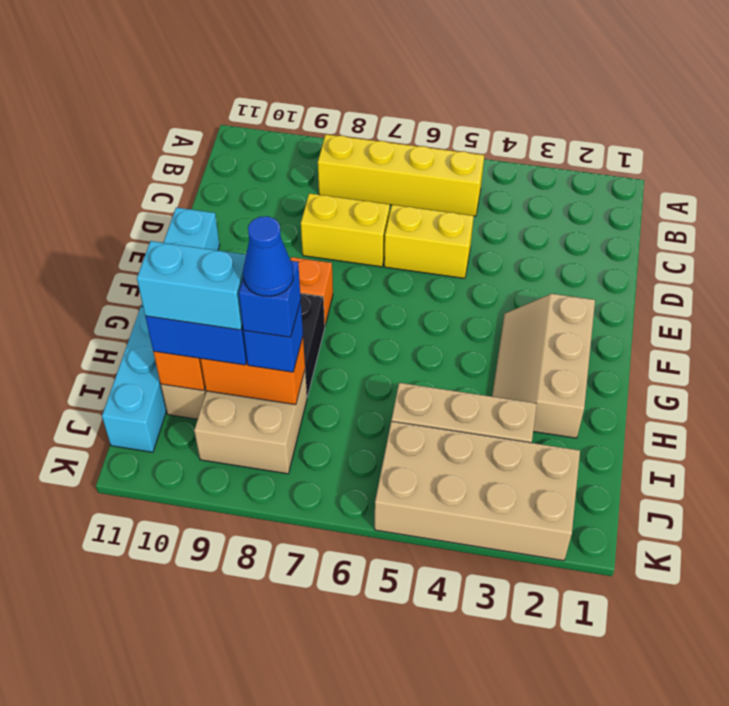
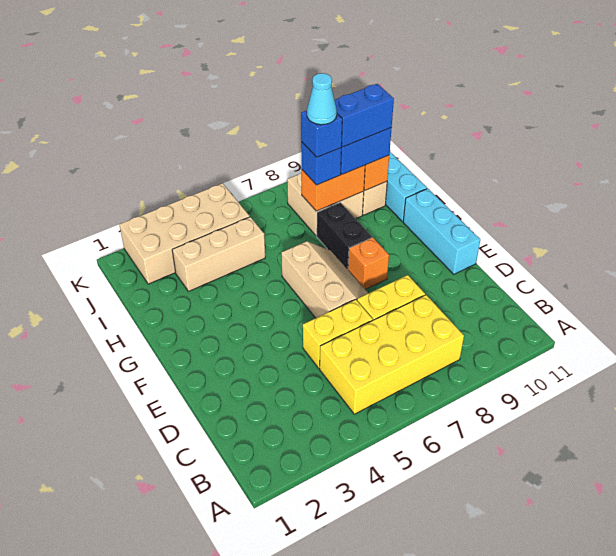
yellow brick B5:B8 level 1 -> yellow brick B5:C8 level 1
tan slope F2:H3 level 1 top 2 -> tan slope E6:G7 level 1 top 6
blue cone I8 level 5 -> cyan cone I8 level 5
cyan brick I9:I10 level 4 -> blue brick I9:I10 level 4

